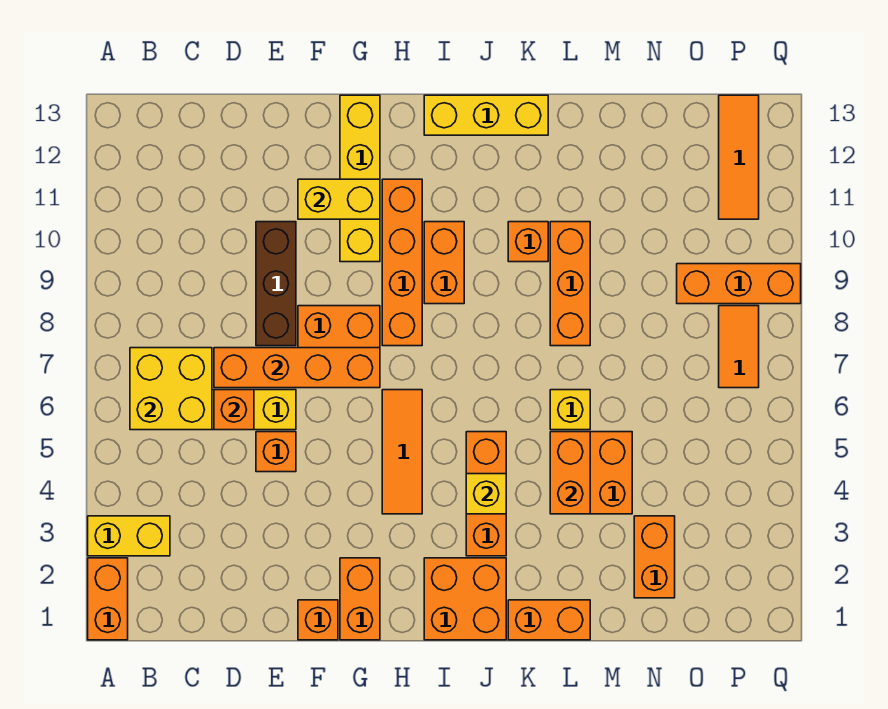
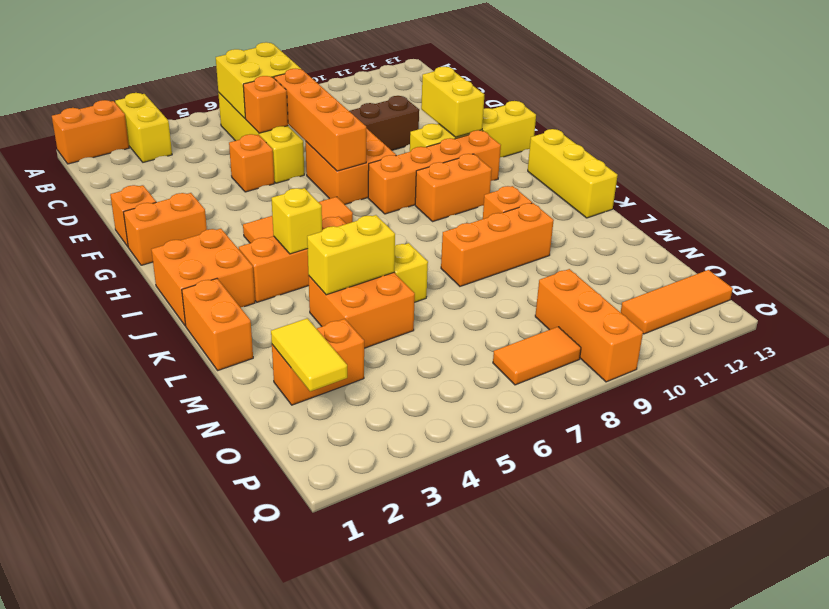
orange brick L4:L5 level 2 -> yellow brick L4:L5 level 2
none -> yellow tile N2:O2 level 2

